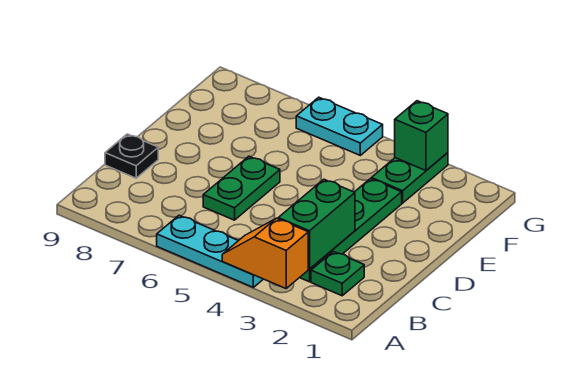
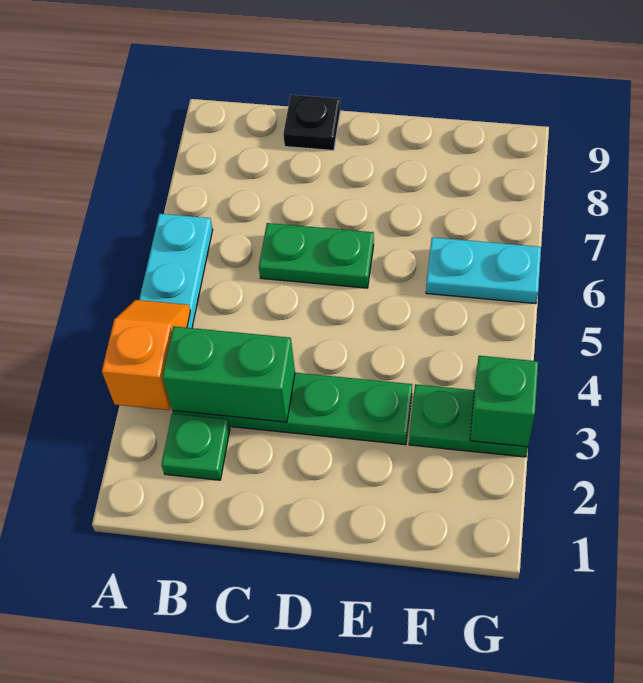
cyan plate G5:G6 level 1 -> cyan plate F6:G6 level 1

